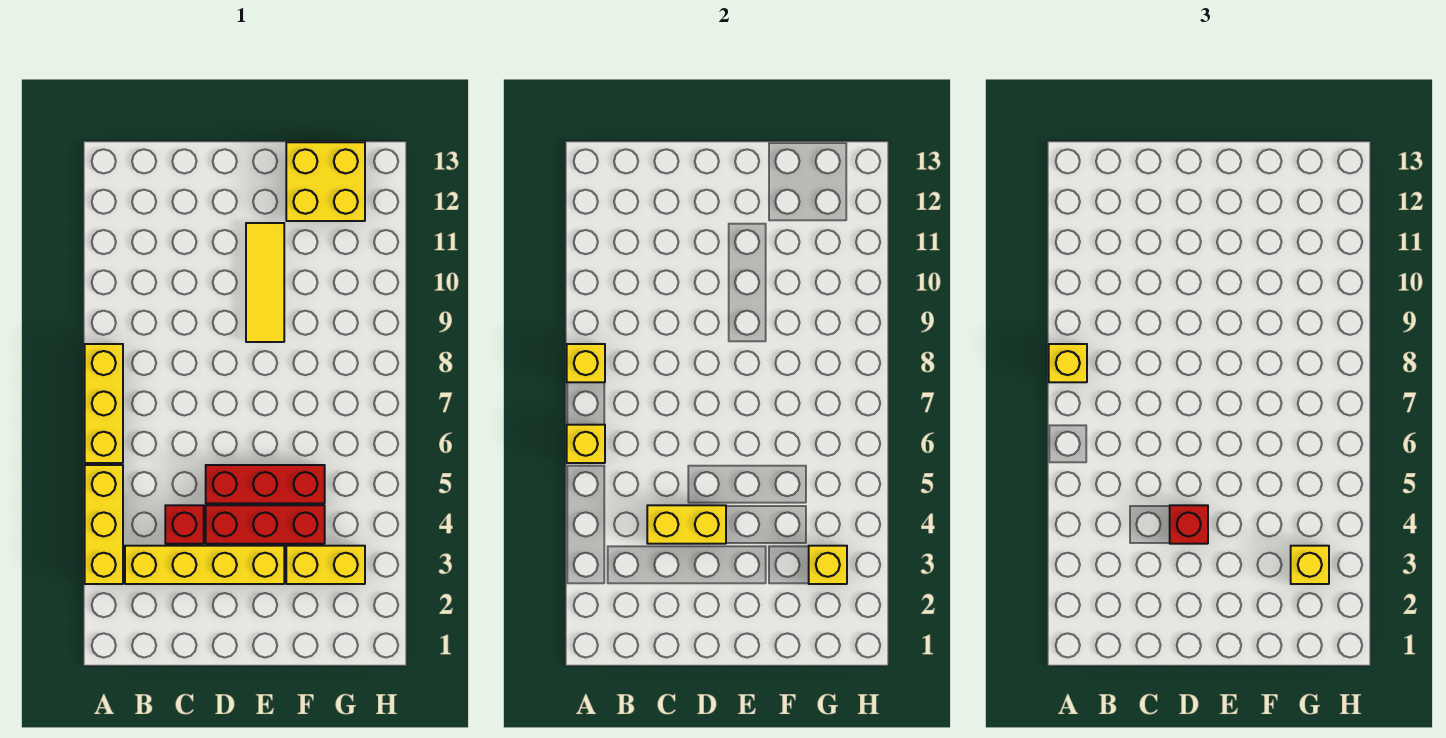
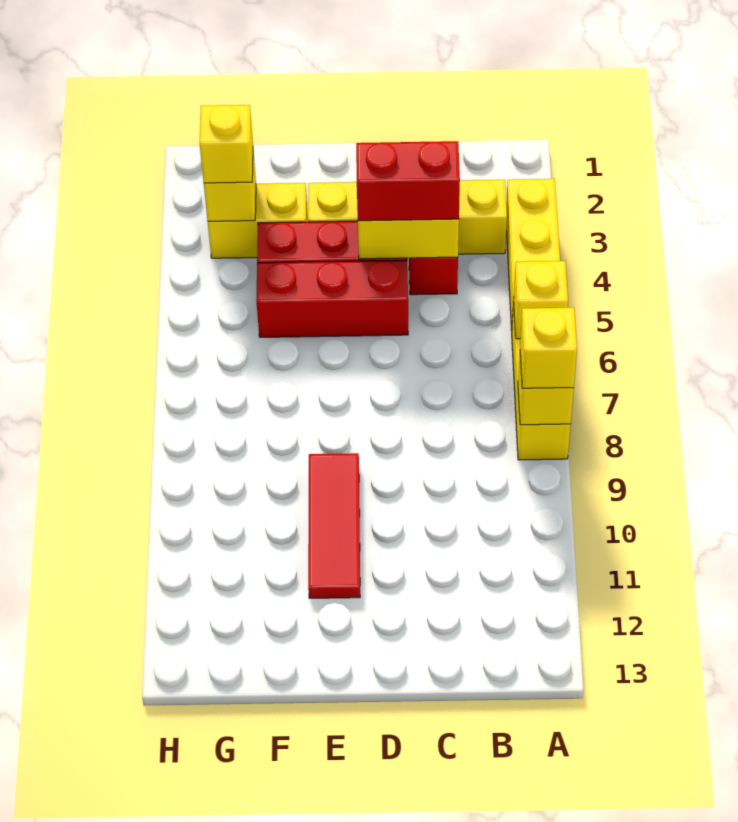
red brick D4 level 3 -> red brick C4:D4 level 3
yellow tile E9:E11 level 1 -> red tile E9:E11 level 1
yellow brick F12:G13 level 1 -> none

